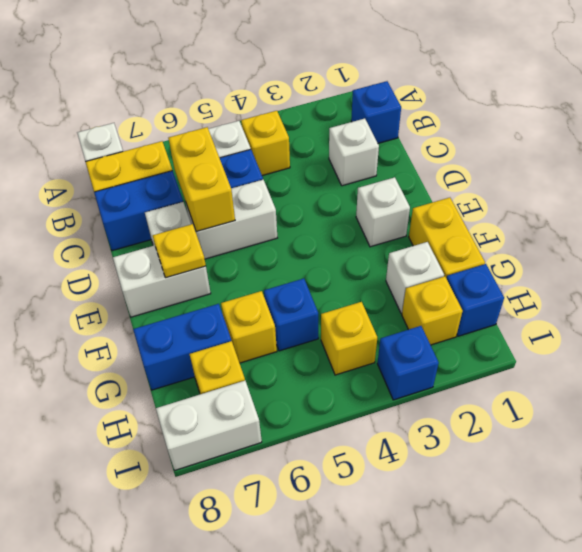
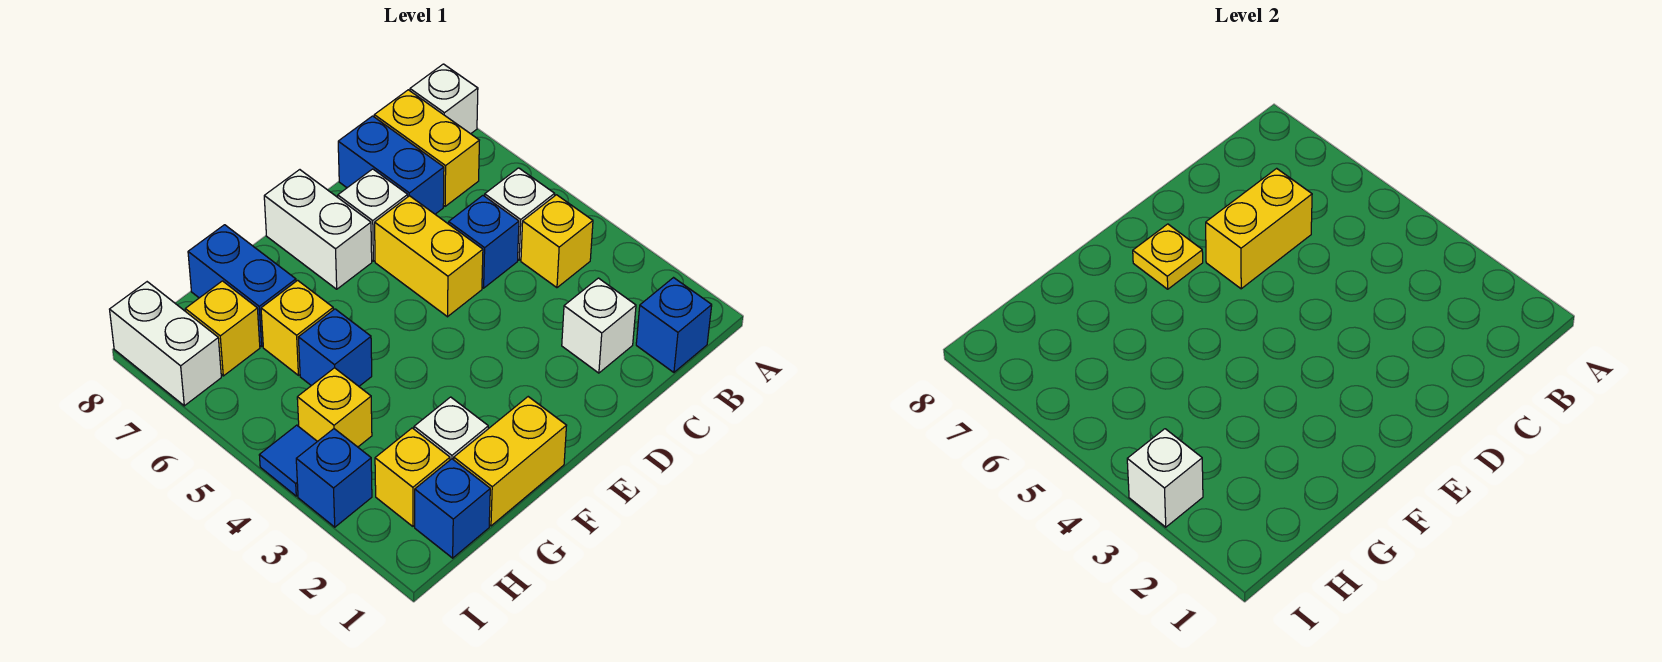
white brick D5:D6 level 1 -> yellow brick D5:D6 level 1
white brick E2 level 1 -> white brick I3 level 2
none -> blue tile I4 level 1

